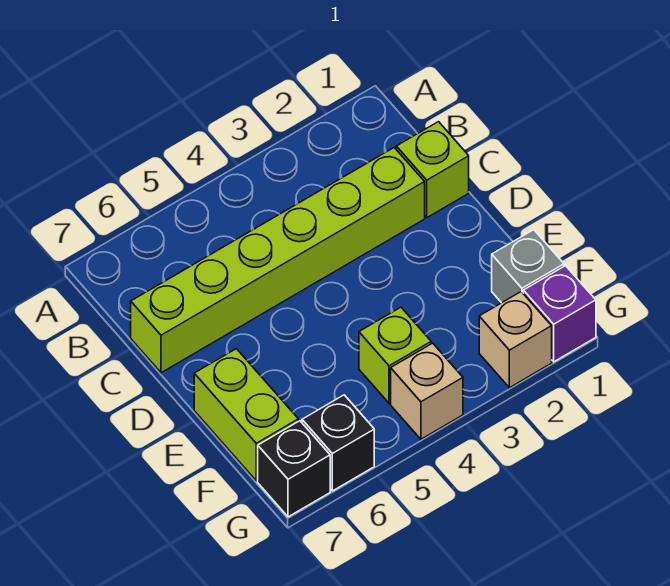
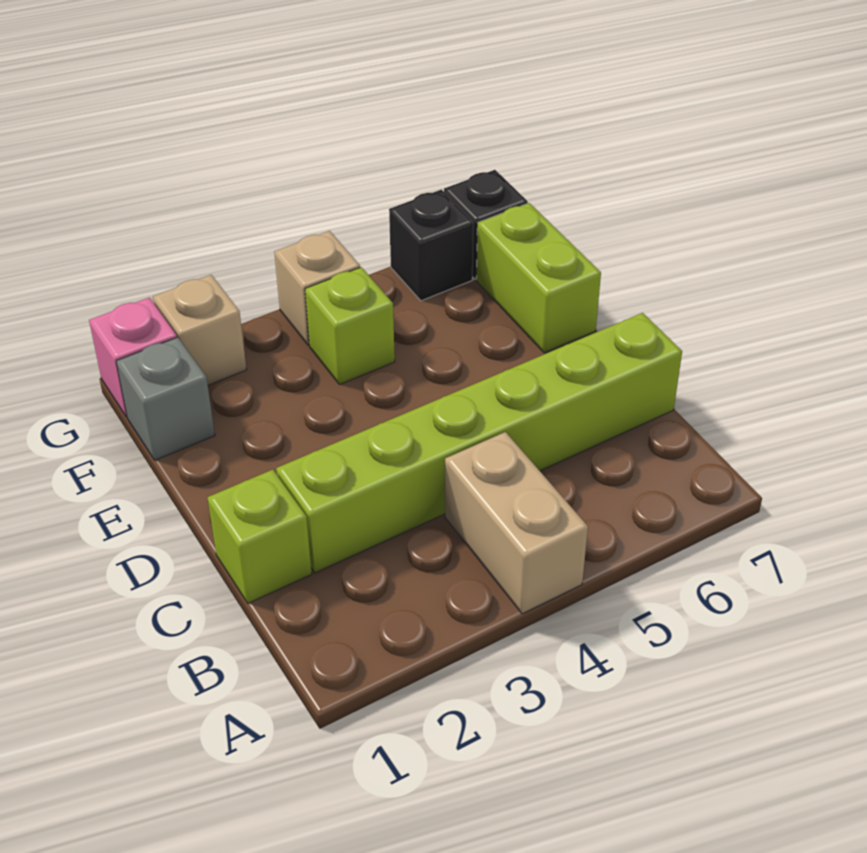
none -> tan brick A4:B4 level 1
purple brick G1 level 1 -> pink brick G1 level 1

